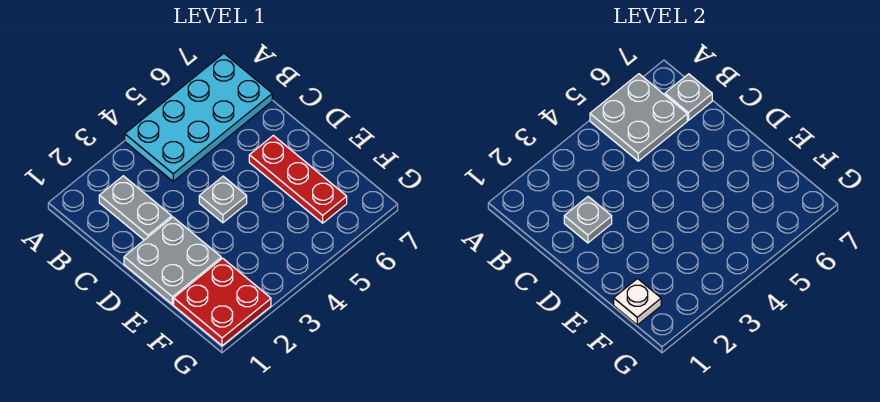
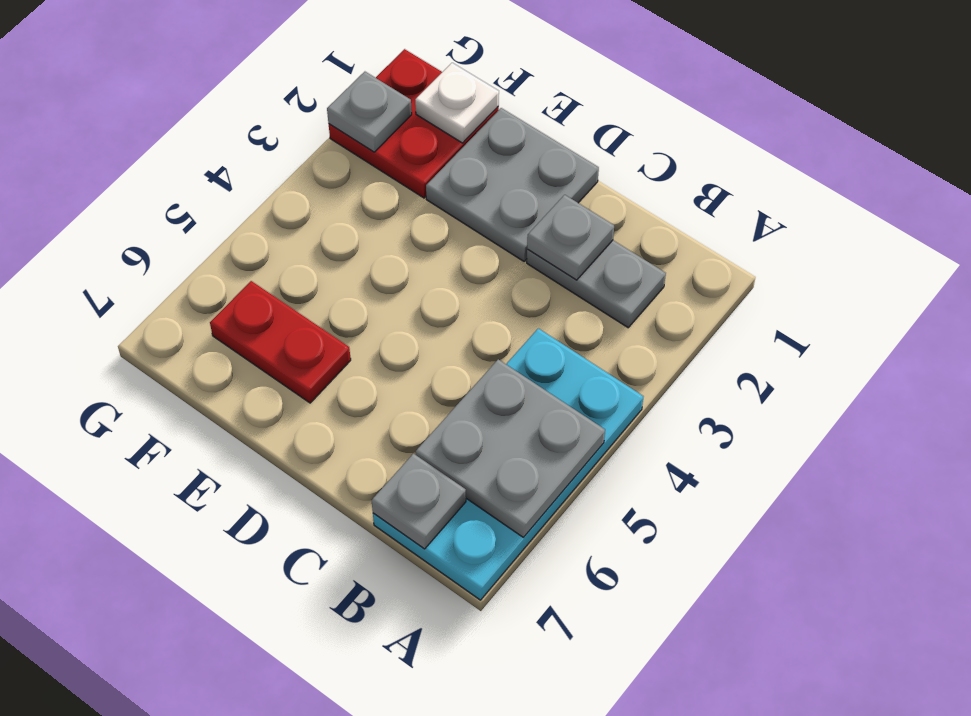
grey plate D4 level 1 -> grey plate G2 level 2
red plate D6:F6 level 1 -> red plate E6:F6 level 1

